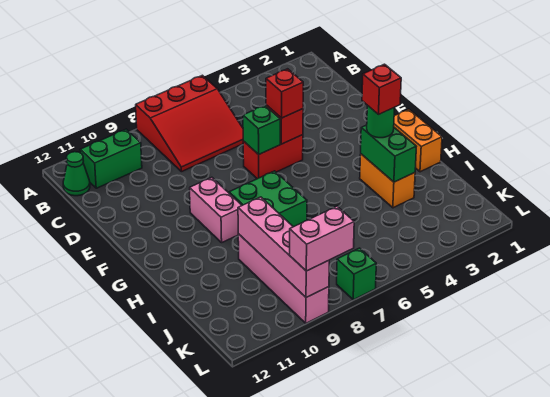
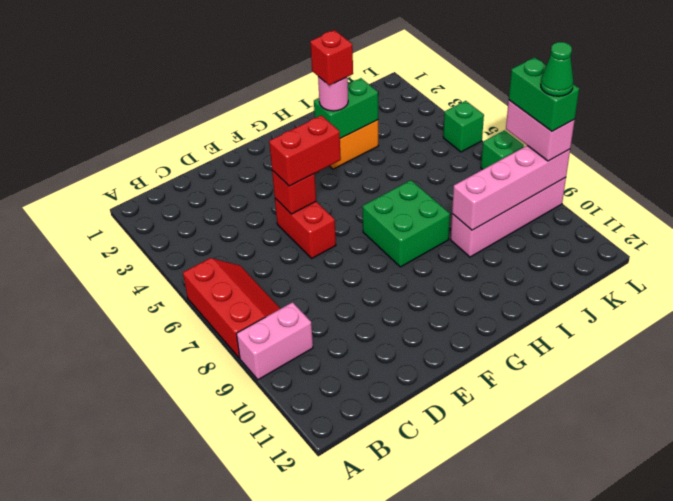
red slope A6:C8 level 1 top A -> red slope A6:B8 level 1 top A
green brick B10:B11 level 1 -> green brick L8:L9 level 4
green cone B12 level 1 -> green cone L9 level 5
red brick E5 level 3 -> red brick E5:F5 level 3
green brick E6 level 2 -> green brick L5 level 1
pink brick F9:G9 level 1 -> pink brick A9:B9 level 1
orange brick G1:H1 level 1 -> none
green round brick H3 level 3 -> pink round brick H3 level 3

